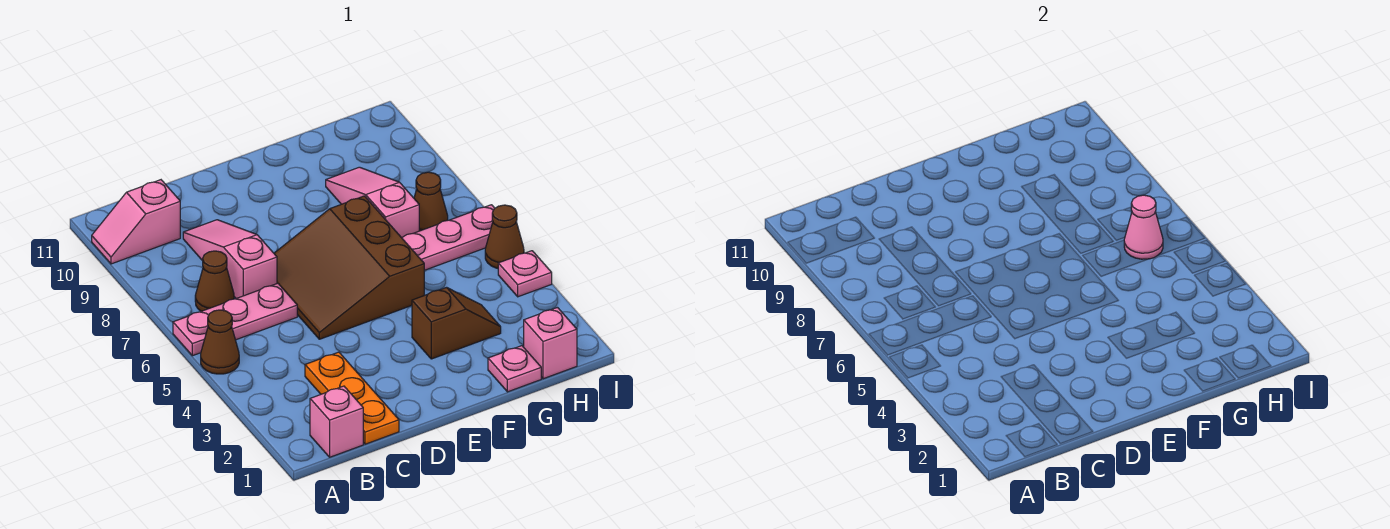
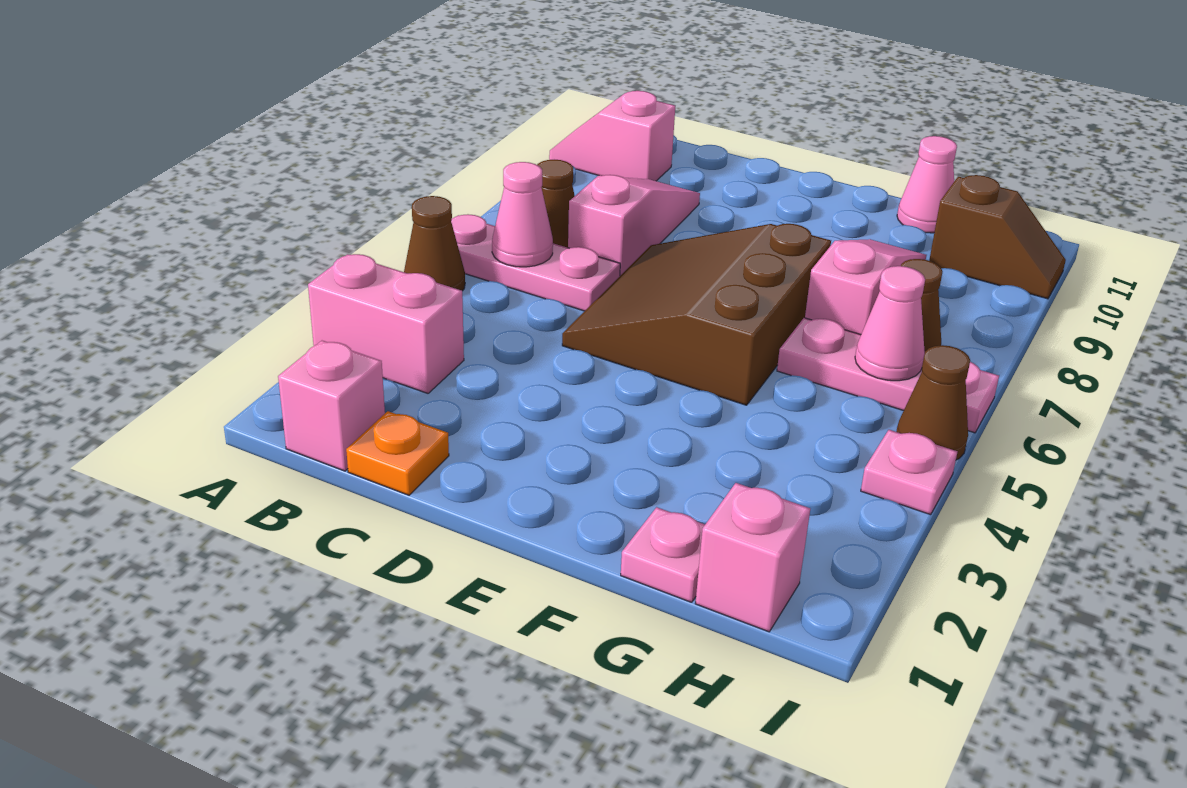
none -> pink brick A3:B3 level 1
none -> pink cone B6 level 2
orange plate C1:C3 level 1 -> orange plate C1 level 1
brown slope F3:G3 level 1 top F -> brown slope H10:I10 level 1 top H
none -> pink cone G11 level 1

